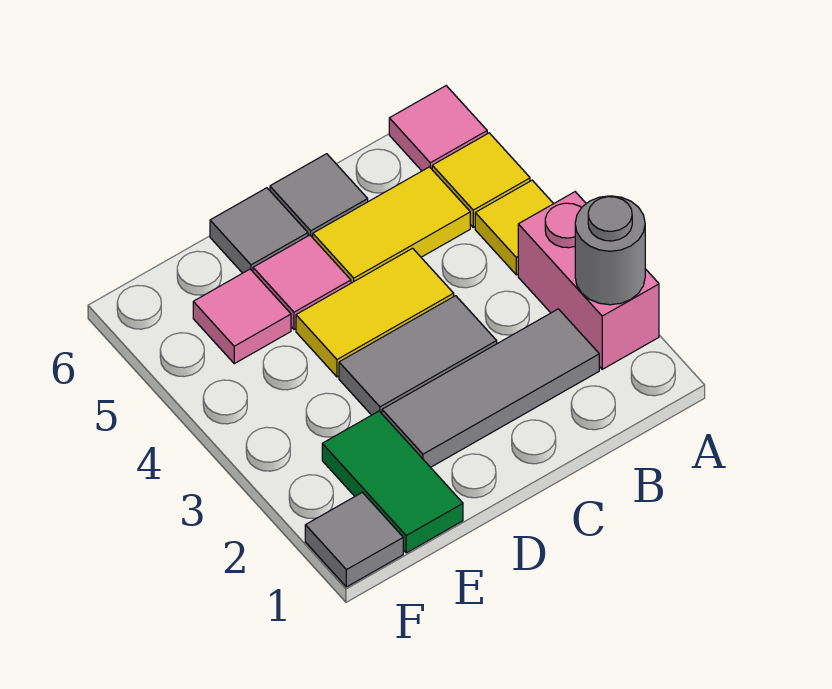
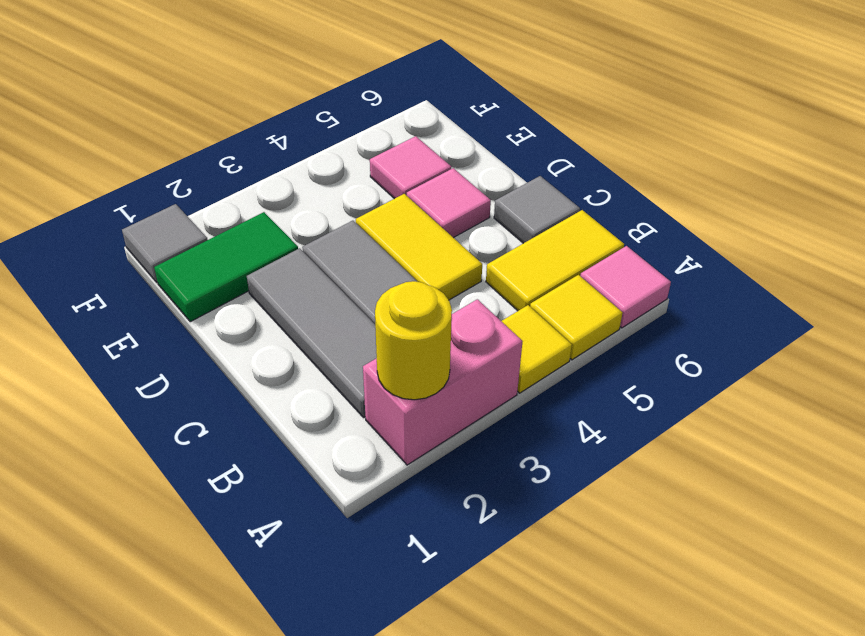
grey round brick A2 level 2 -> yellow round brick A2 level 2
yellow tile B5:C5 level 1 -> yellow tile B5:B6 level 1
grey tile D6 level 1 -> none

